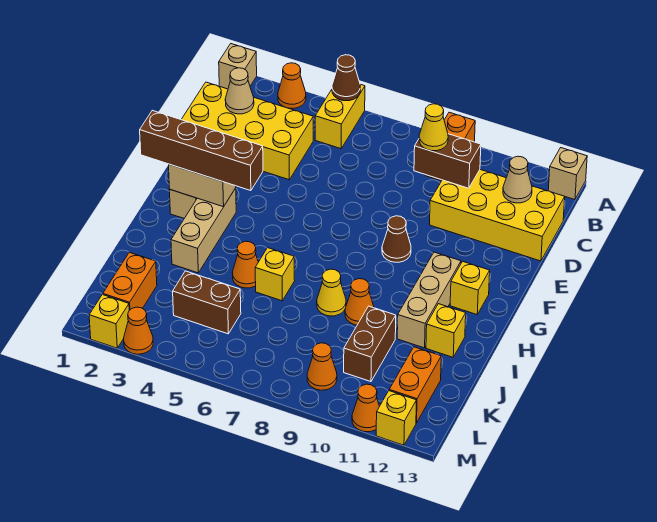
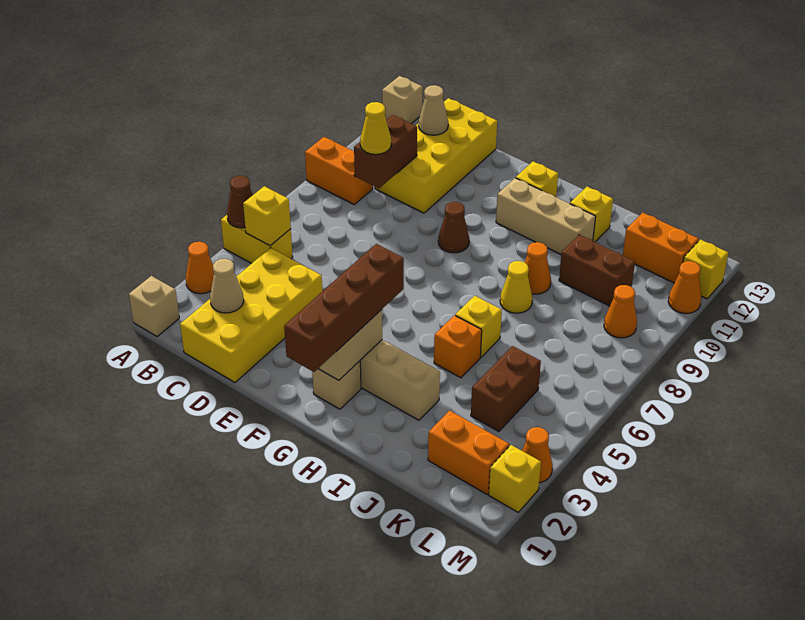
none -> yellow brick B5 level 2
orange cone I5 level 1 -> orange brick I5 level 1

